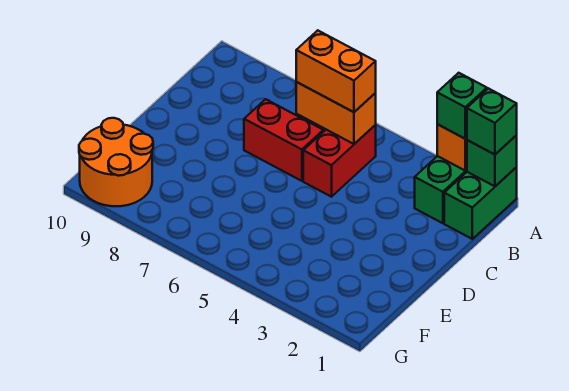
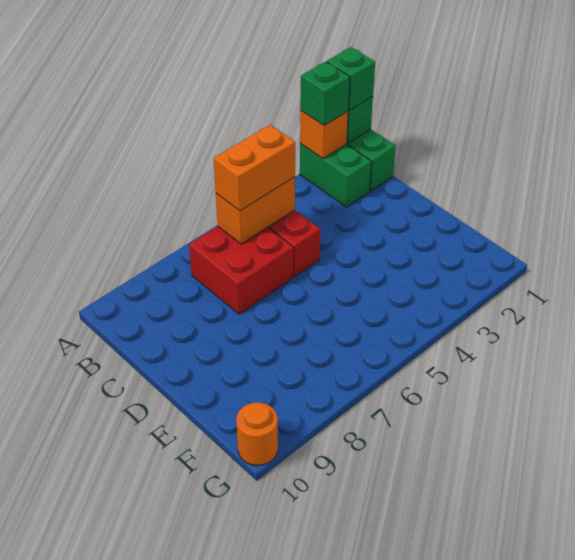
red brick C6:C7 level 1 -> red brick B6:C7 level 1
orange round brick F9:G10 level 1 -> orange round brick G10 level 1

